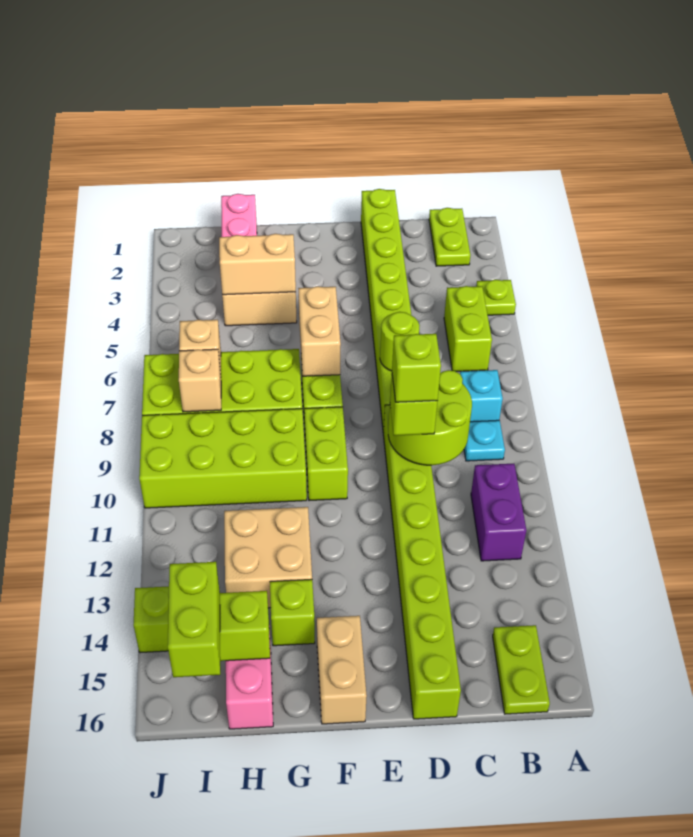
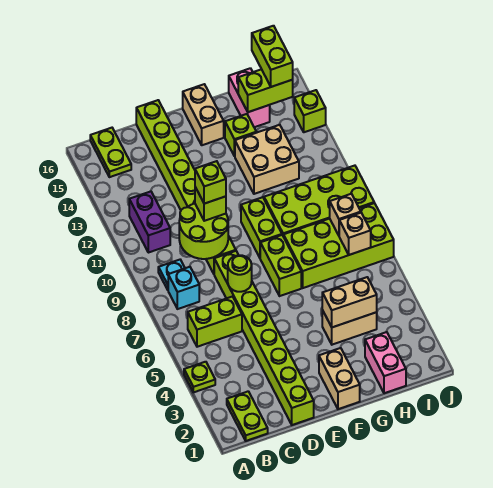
lime brick B5:B6 level 1 -> lime brick B6:C6 level 1
tan brick F6:F7 level 2 -> tan brick F1:F2 level 1

